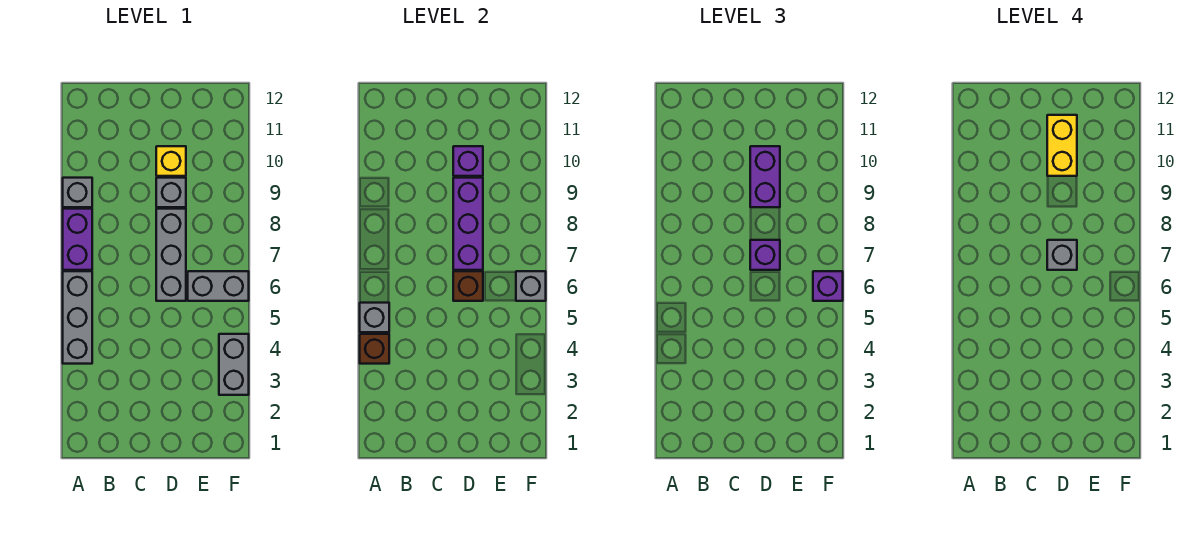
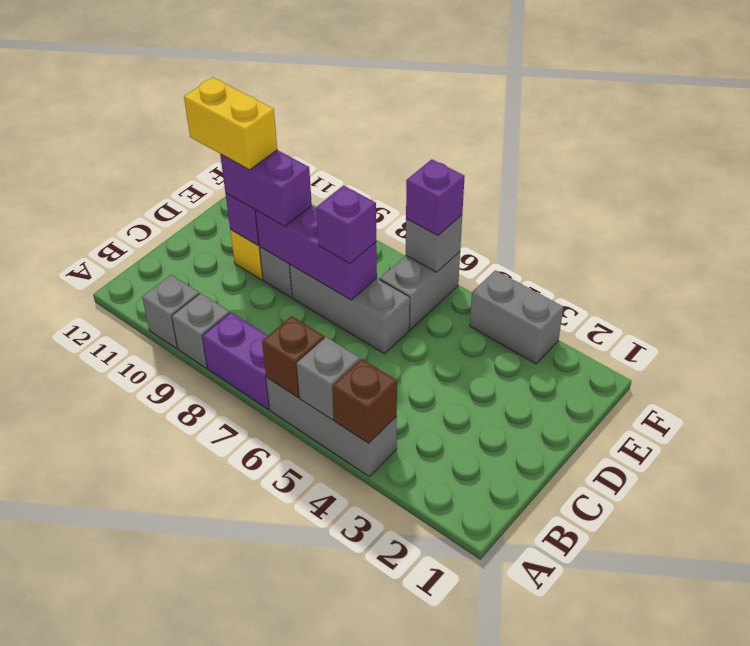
brown brick D6 level 2 -> brown brick A6 level 2
grey brick D7 level 4 -> grey brick A10 level 1

